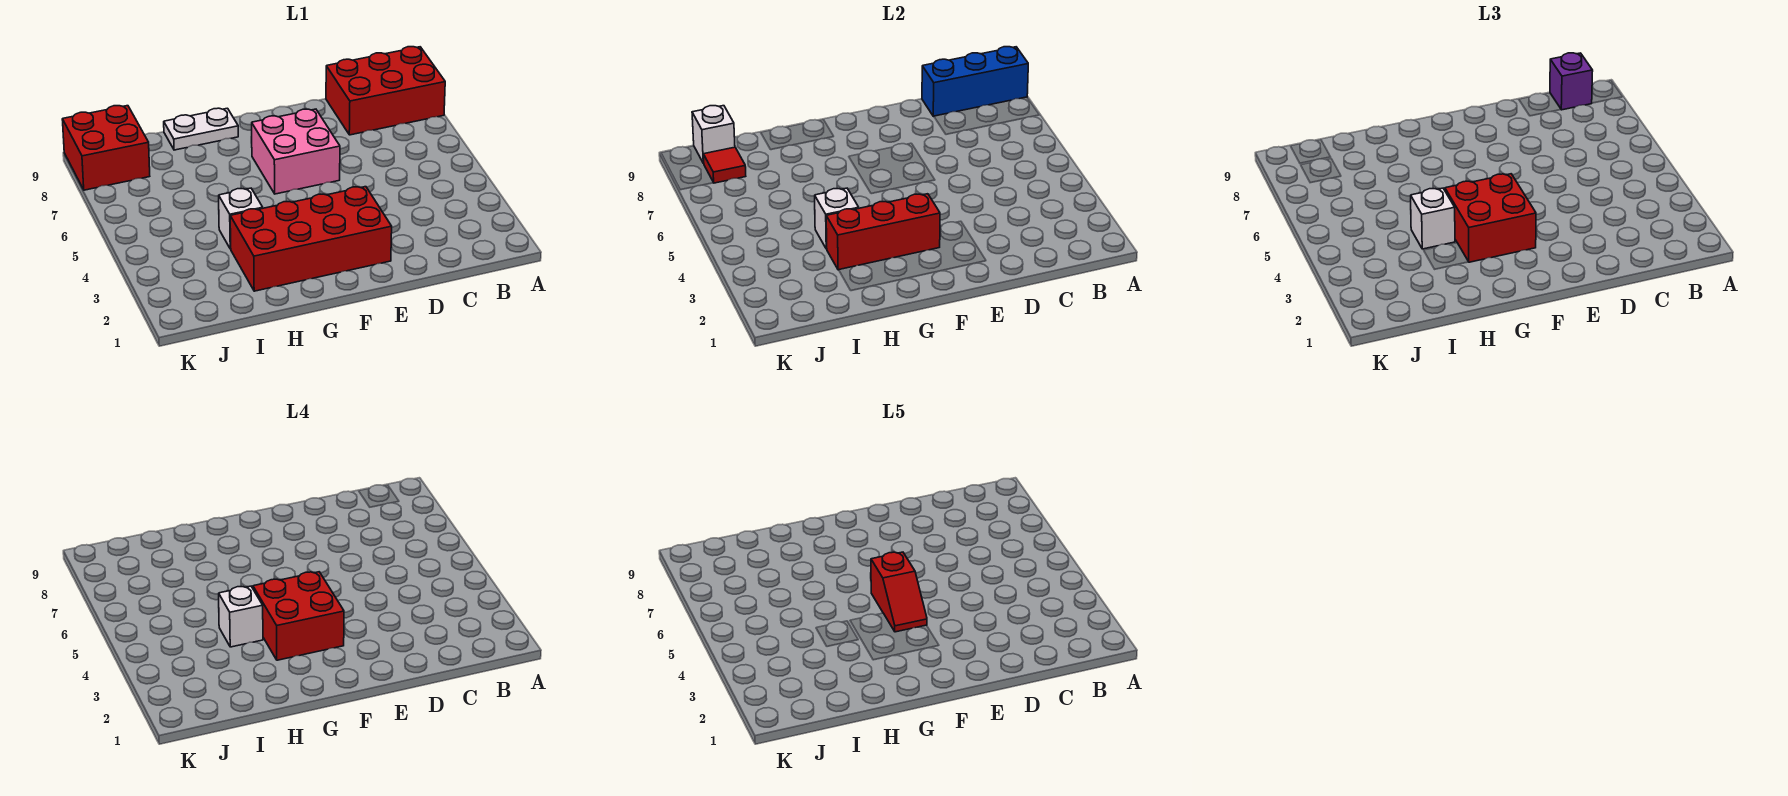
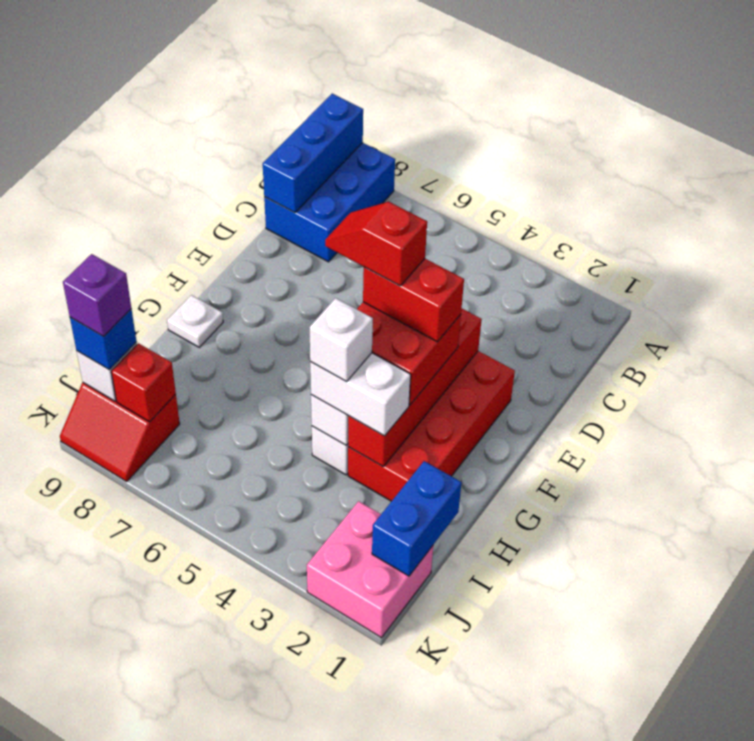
red brick A8:C9 level 1 -> blue brick A8:C9 level 1
purple brick B9 level 3 -> purple brick J9 level 4
pink brick E6:F7 level 1 -> pink brick J1:K2 level 1
red brick F3:H3 level 2 -> red brick E3:H3 level 2
red brick F3:G4 level 4 -> red brick F3:F4 level 4
red slope F4:F5 level 5 top 5 -> red slope F4:F5 level 5 top 4
white plate G9:H9 level 1 -> white plate G9 level 1
white brick H4 level 3 -> white brick H3:H4 level 3
none -> blue brick I1:J1 level 2
red brick J8:K9 level 1 -> red slope J8:K9 level 1 top J
red tile J8 level 2 -> red brick J8 level 2
none -> blue brick J9 level 3

